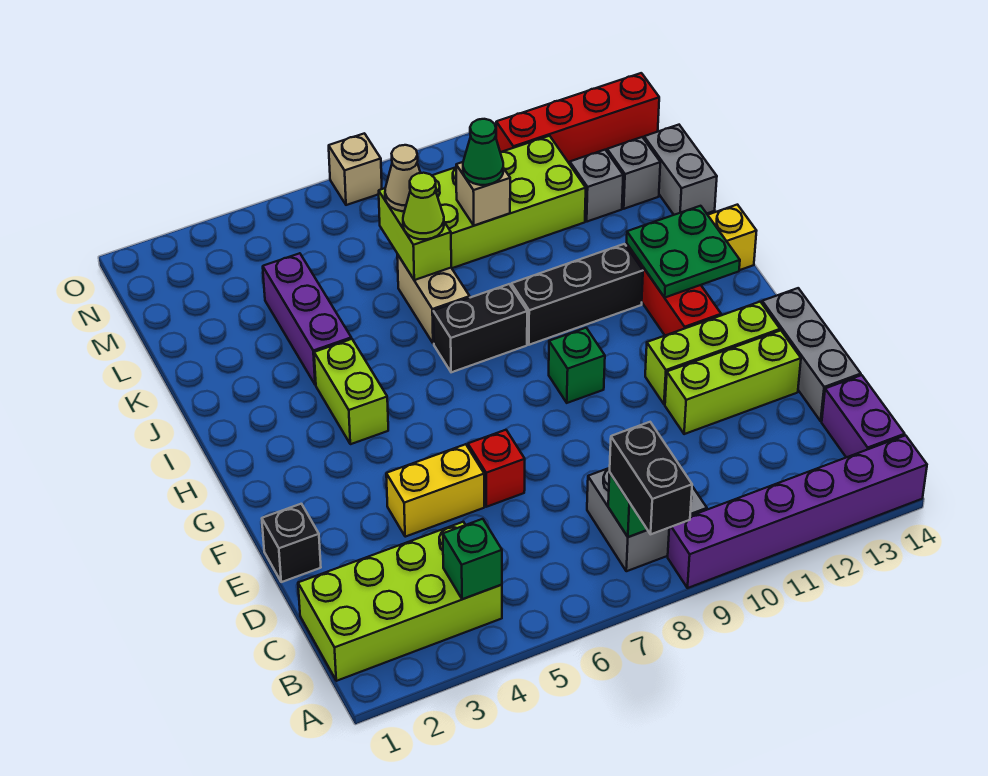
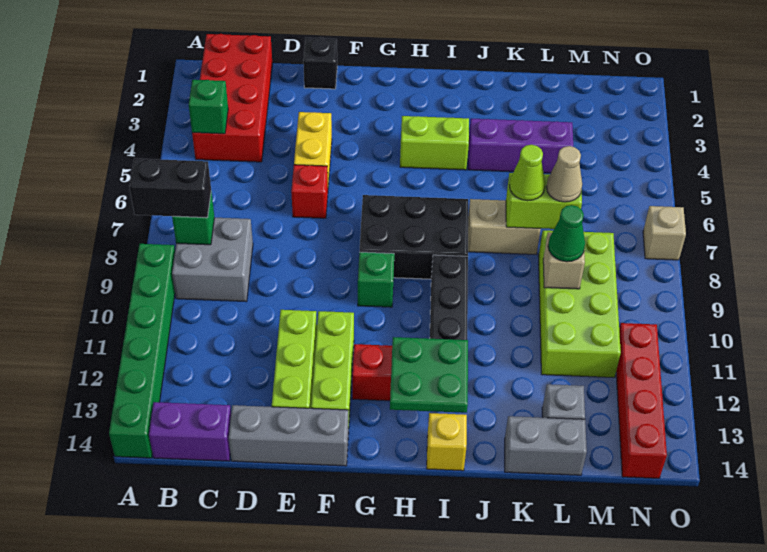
purple brick A9:A14 level 1 -> green brick A9:A14 level 1
lime brick B1:C4 level 1 -> red brick B1:C4 level 1
black brick I7:I8 level 1 -> black brick G7:I8 level 1
grey brick L12 level 1 -> none

